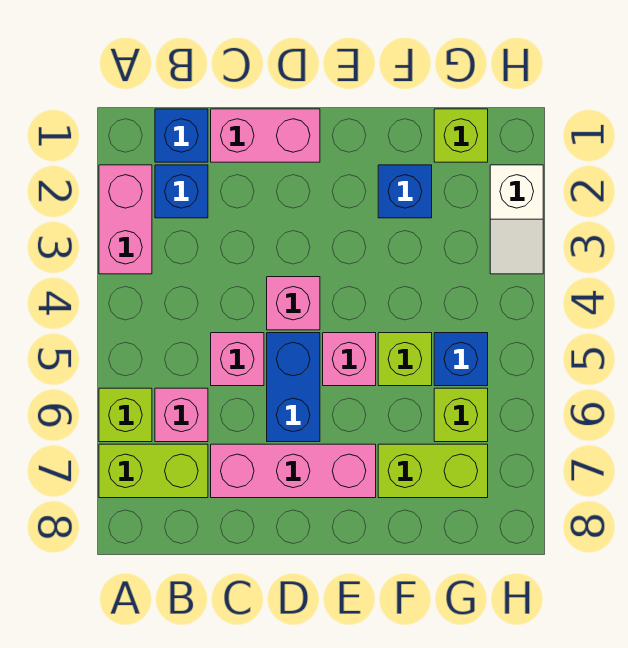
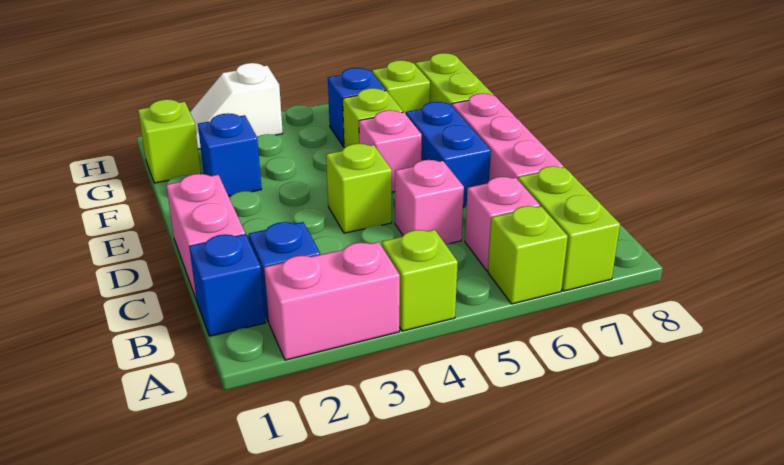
none -> lime brick A4 level 1
pink brick D4 level 1 -> lime brick D4 level 1
blue brick D5:D6 level 1 -> blue brick D6:E6 level 1
white slope H2:H3 level 1 top 2 -> white slope H2:H3 level 1 top 3

